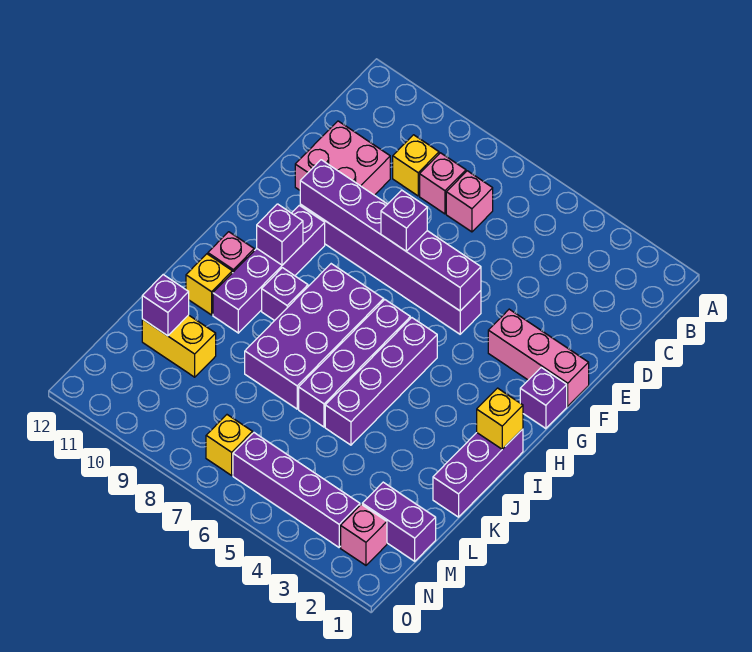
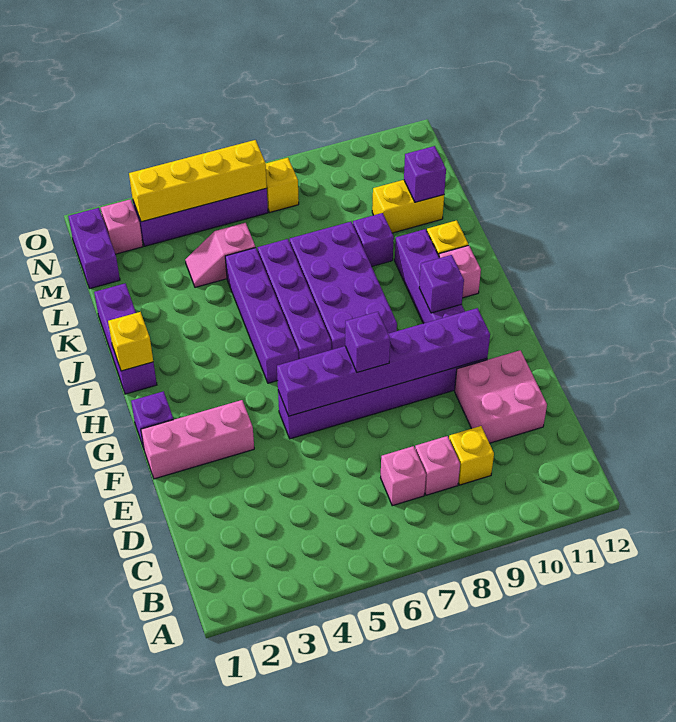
purple brick I9 level 1 -> purple brick K9 level 1
none -> pink slope L4:L5 level 1 top 5
purple brick M1:M2 level 1 -> purple brick M1:N1 level 1
none -> yellow brick N3:N6 level 2

